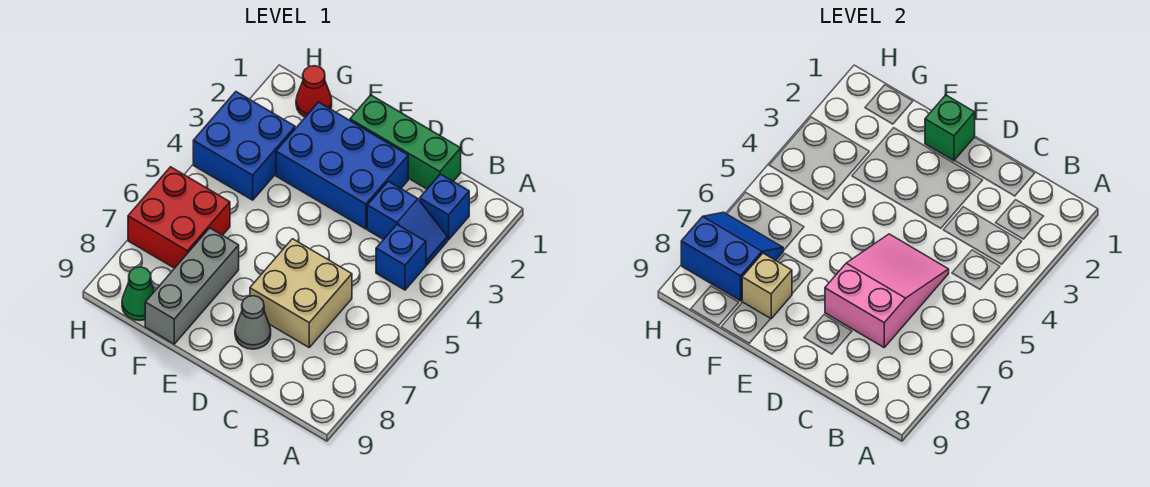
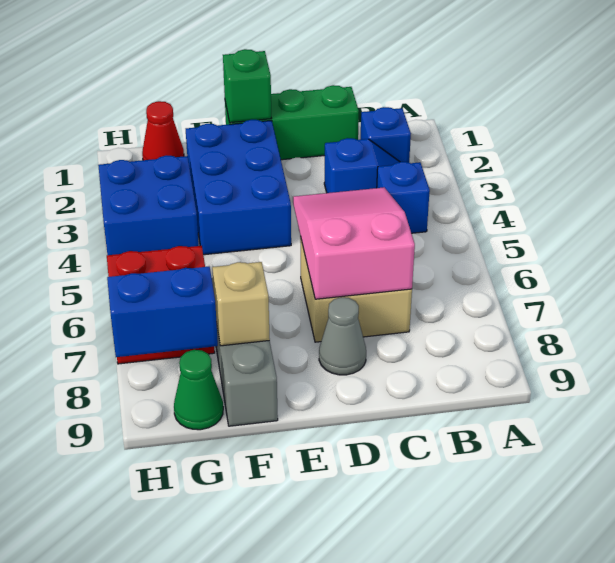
blue brick D2:F3 level 1 -> blue brick E2:F4 level 1

